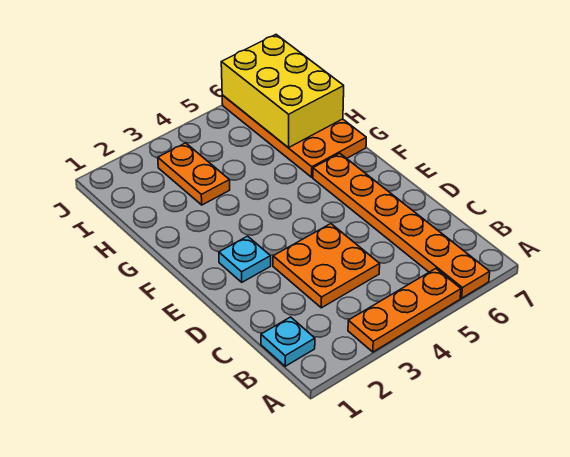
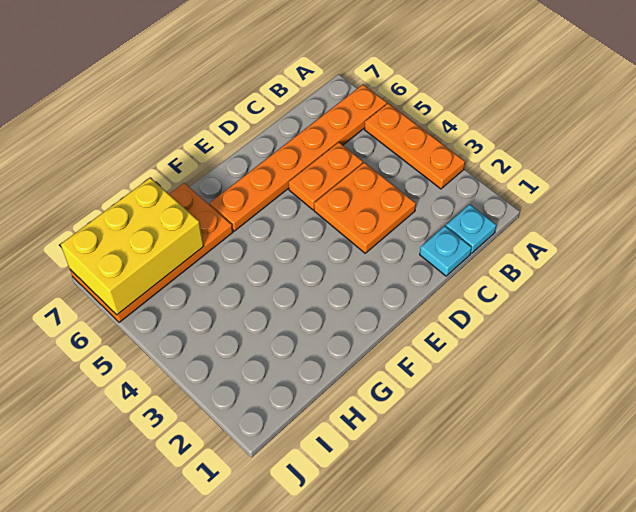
cyan plate E2 level 1 -> cyan plate C1 level 1
orange plate H3:I3 level 1 -> orange plate C5:D5 level 1

